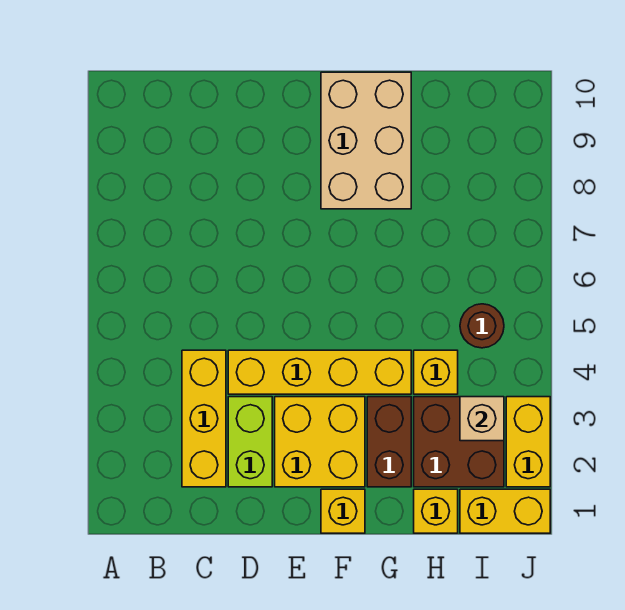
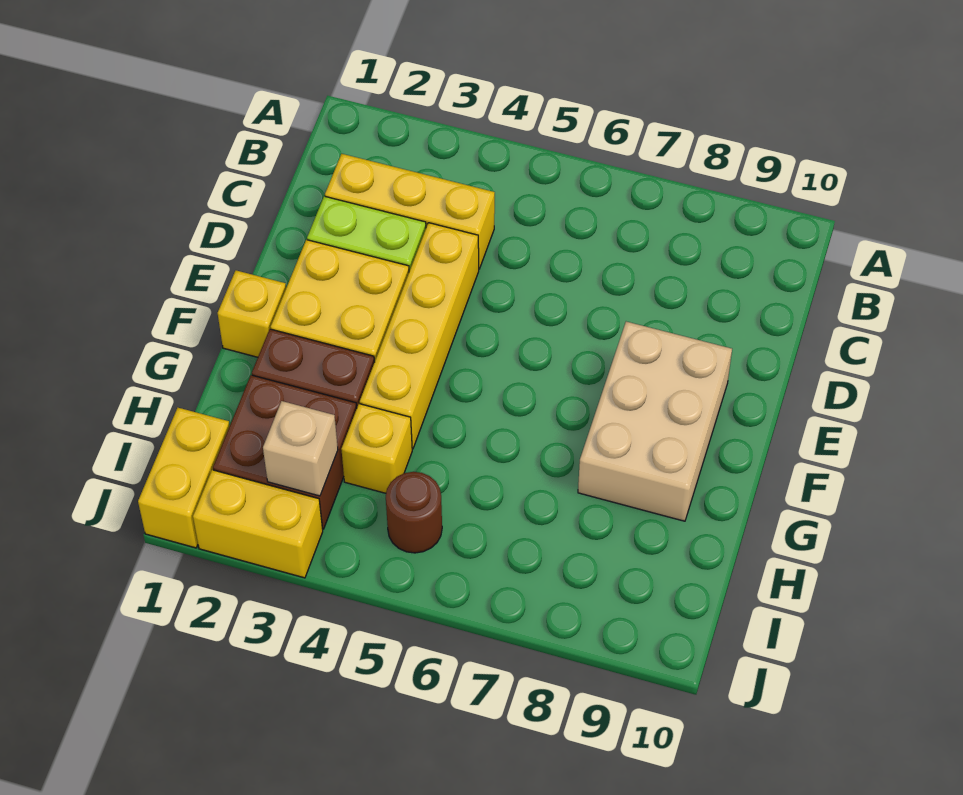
tan brick F8:G10 level 1 -> tan brick E8:G9 level 1
yellow brick H1 level 1 -> none

